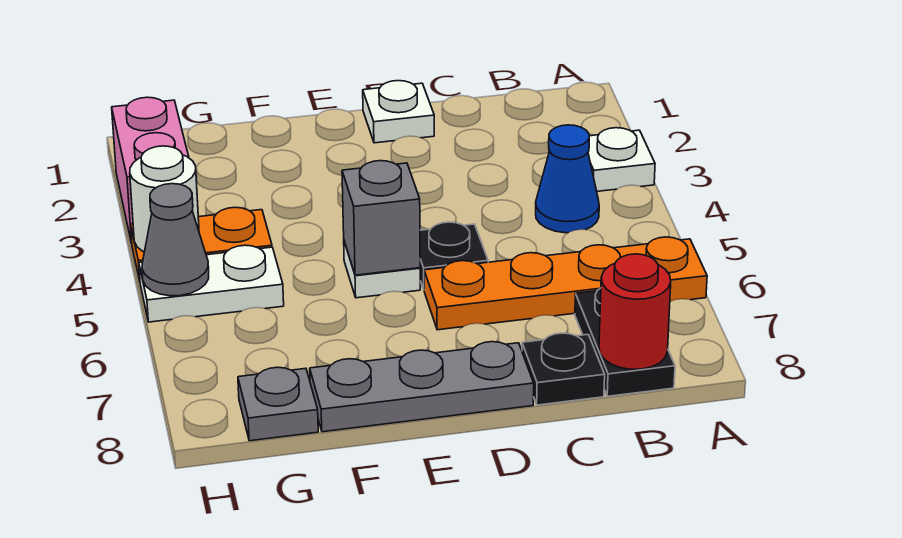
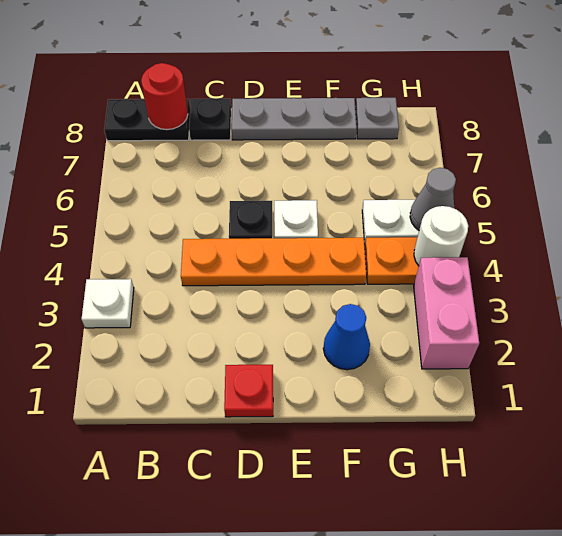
orange plate A6:D6 level 1 -> orange plate C4:F4 level 1
blue cone B4 level 1 -> blue cone F2 level 1
black plate B7:B8 level 1 -> black plate A8:B8 level 1
white plate D1 level 1 -> red plate D1 level 1
grey brick E5 level 2 -> none

